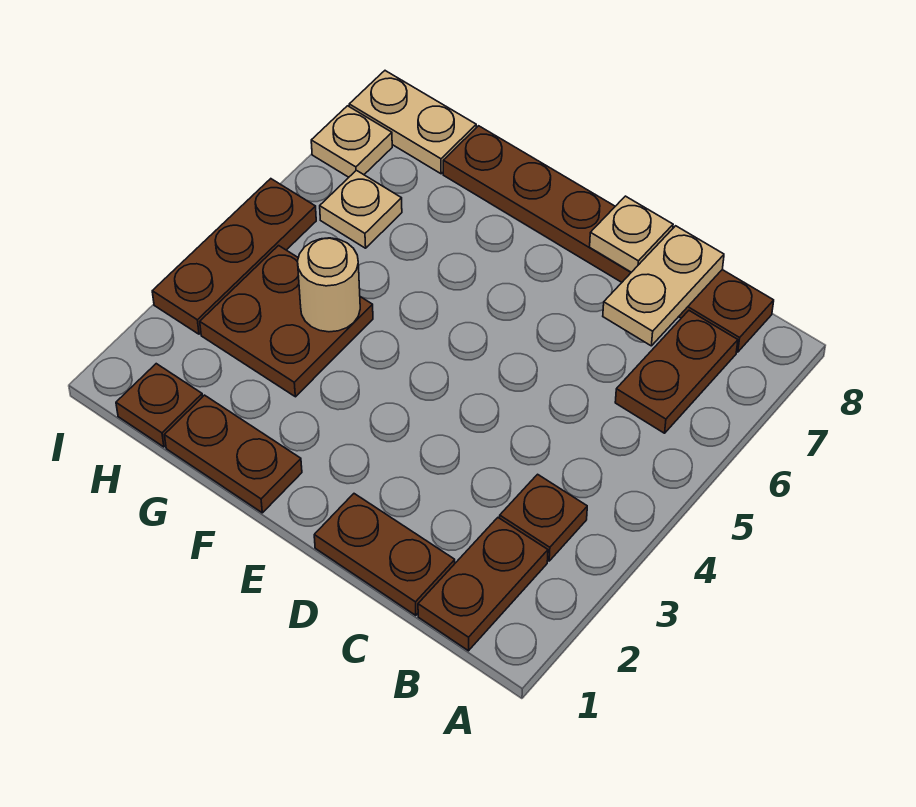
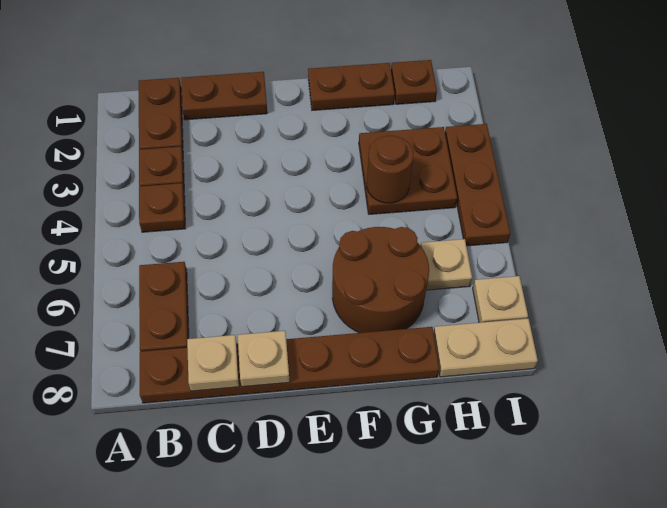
none -> brown plate B4 level 1
tan plate C7:C8 level 2 -> tan plate C8 level 2
none -> brown round brick F6:G7 level 1
tan round brick G4 level 2 -> brown round brick G4 level 2

